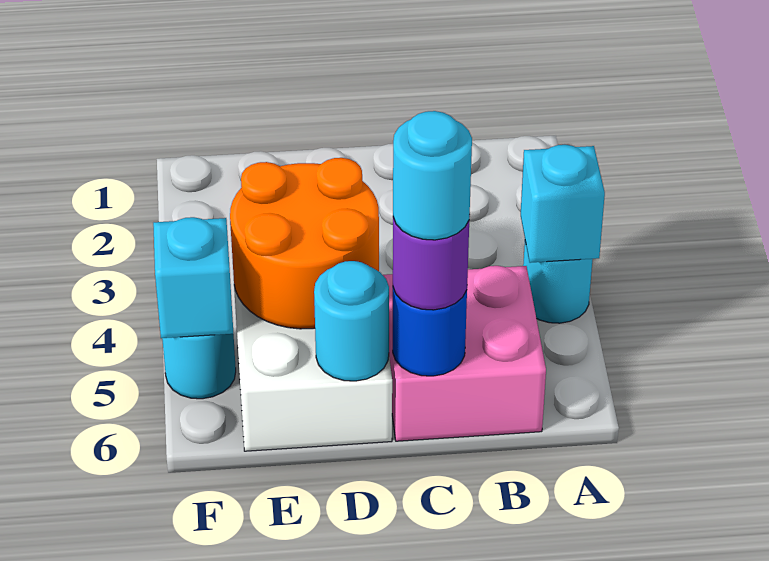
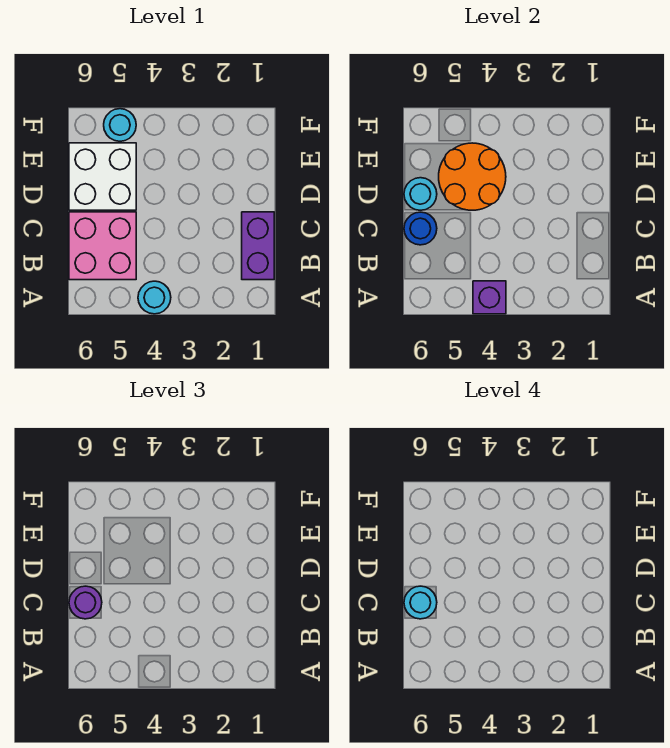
cyan brick A4 level 2 -> purple brick A4 level 2
none -> purple brick B1:C1 level 1
cyan brick F5 level 2 -> none

